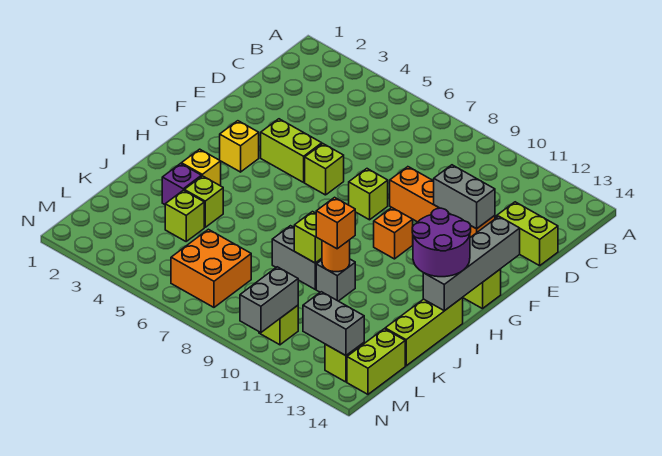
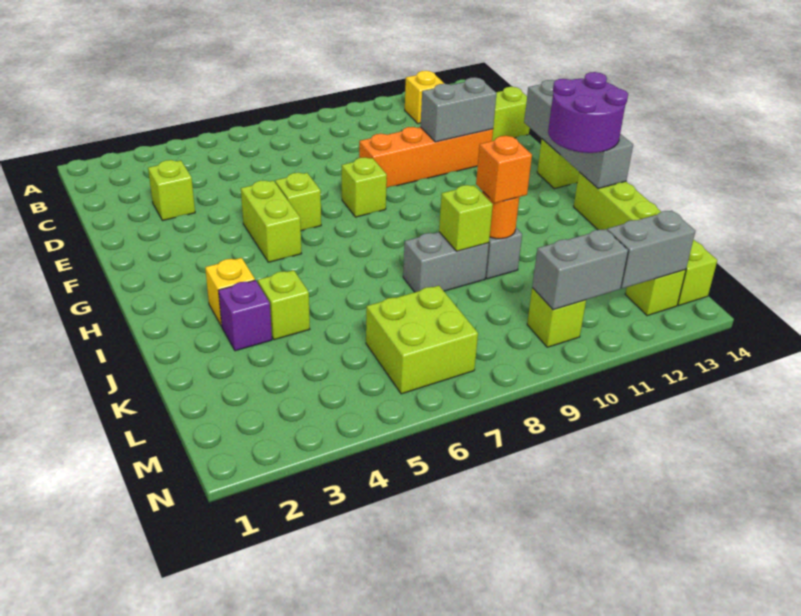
lime brick F4:F5 level 1 -> lime brick F5:G5 level 1
yellow brick G3 level 1 -> yellow brick B12 level 1
orange brick G10 level 1 -> none
lime brick K4 level 1 -> lime brick D3 level 1
orange brick L6:M7 level 1 -> lime brick L6:M7 level 1
grey brick M10:N10 level 2 -> grey brick M10:M11 level 2

